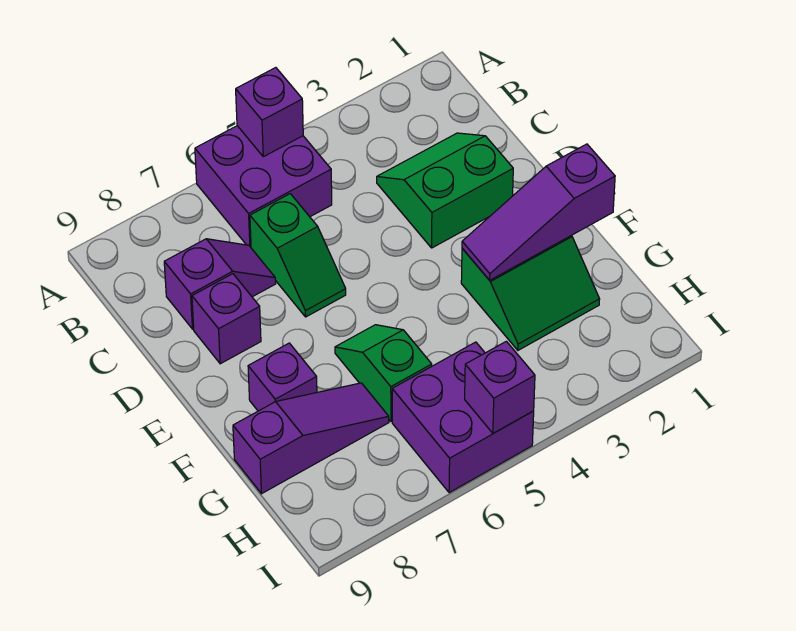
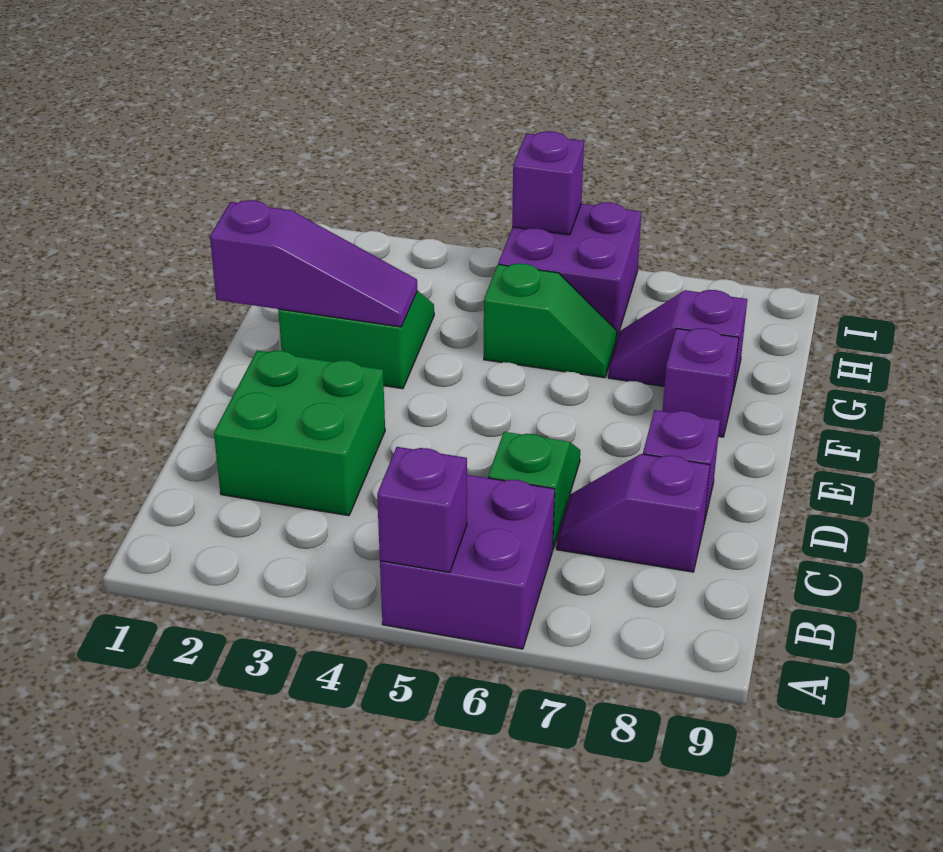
green slope C2:D3 level 1 top D -> green brick C2:D3 level 1
green slope F6:G6 level 1 top G -> green slope G5:G6 level 1 top 5
purple slope G7:G9 level 1 top 9 -> purple slope G7:G8 level 1 top 8

